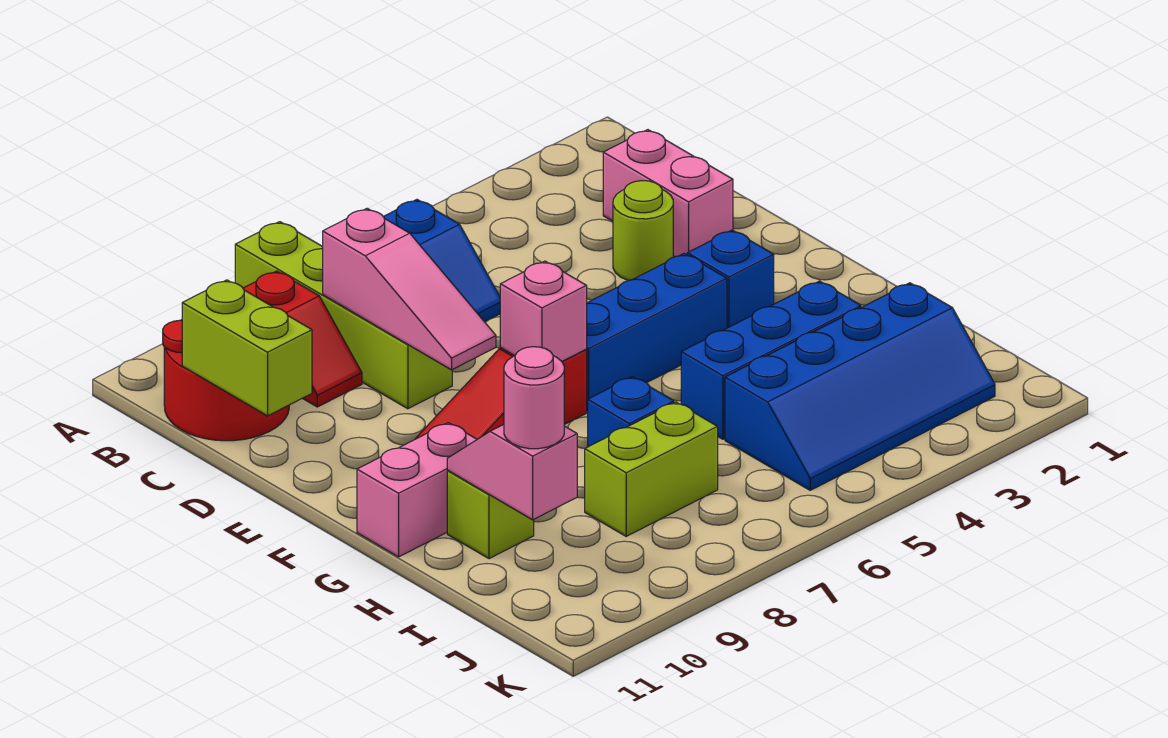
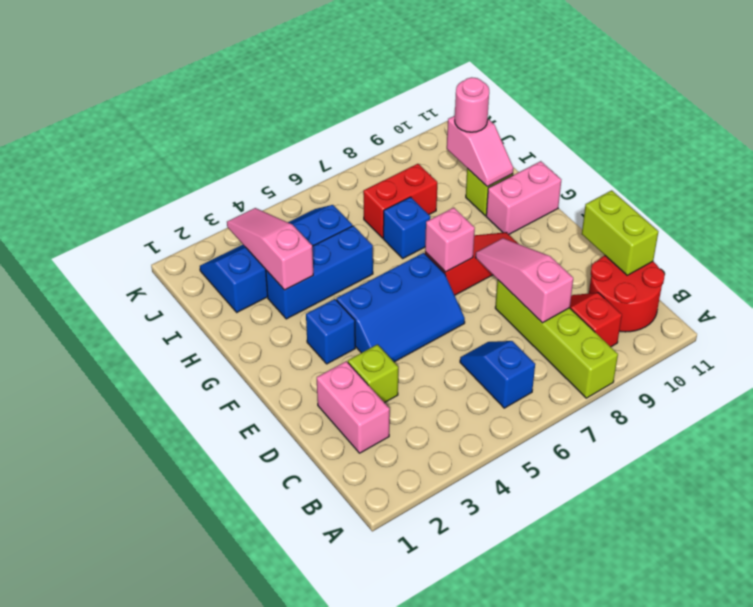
lime round brick D3 level 1 -> lime brick D3 level 1
none -> pink slope H3:J3 level 2 top H
lime brick I7:I8 level 1 -> red brick I7:I8 level 1

